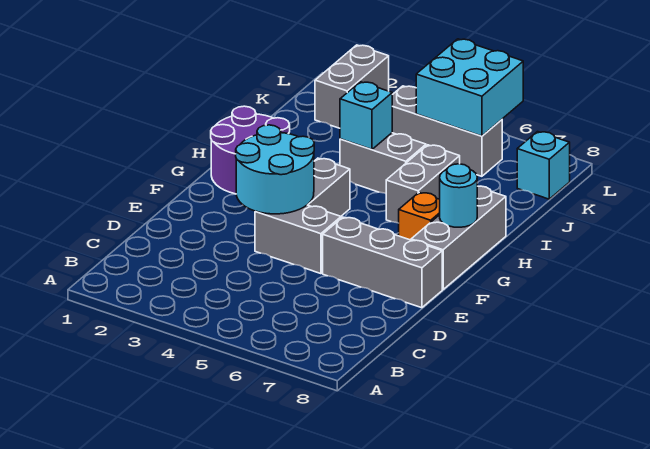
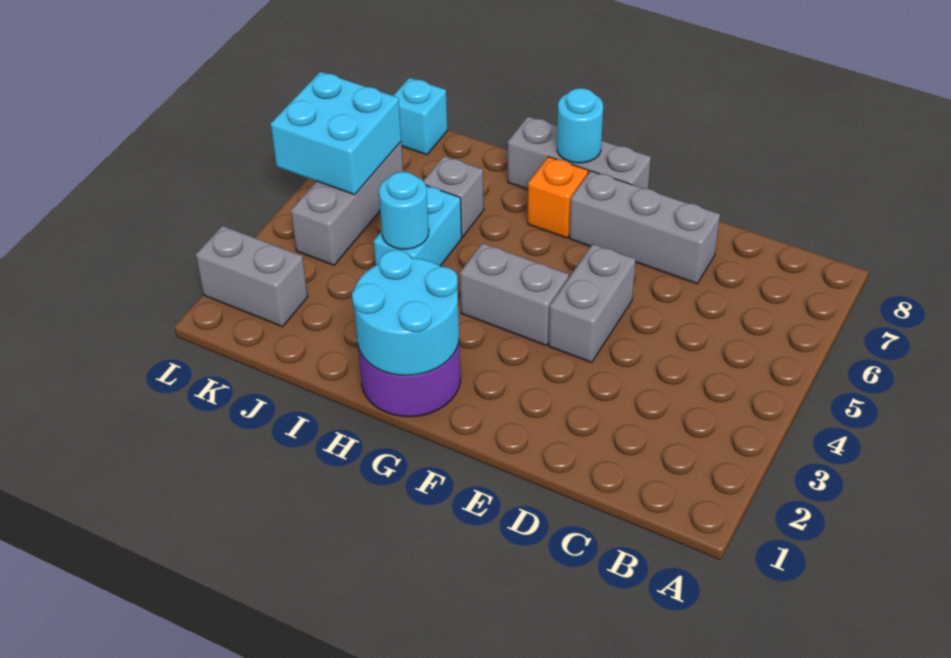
cyan round brick E3:F4 level 2 -> cyan round brick G1:H2 level 2
grey brick E6:E8 level 1 -> grey brick D7:F7 level 1
grey brick H6:I6 level 1 -> grey brick I6 level 1
grey brick I4:I5 level 1 -> cyan brick I4:I5 level 1
cyan brick I4 level 2 -> cyan round brick I4 level 2

